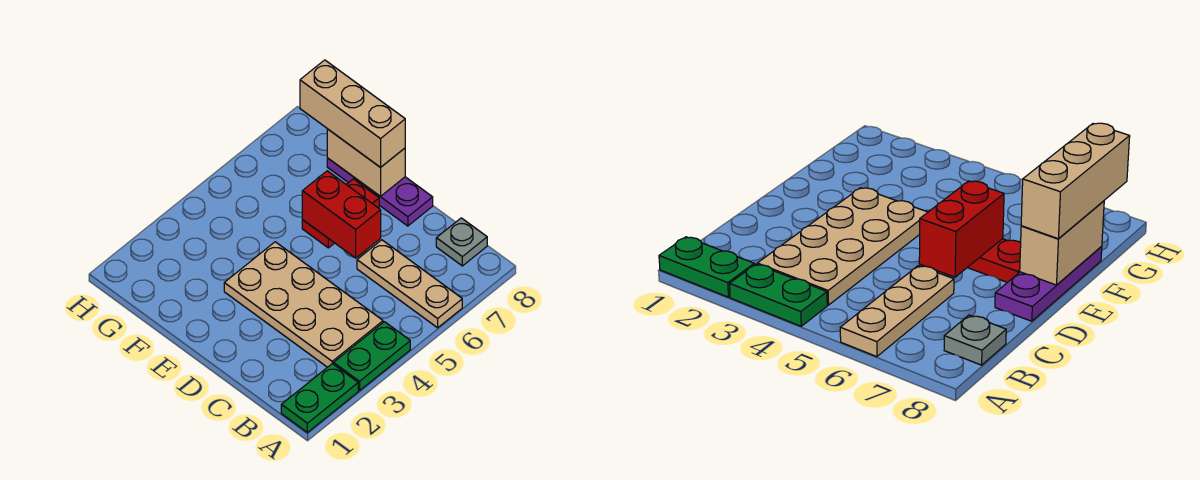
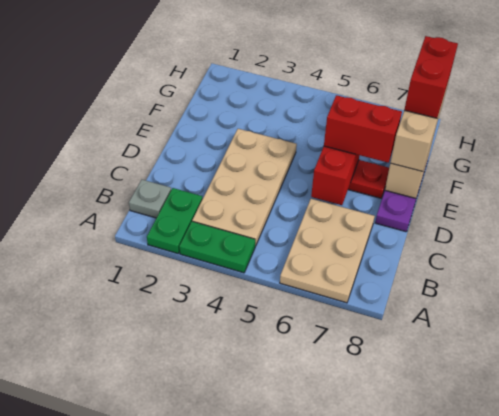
green plate A1:A2 level 1 -> green plate A2:B2 level 1
tan plate A6:C6 level 1 -> tan plate A6:C7 level 1
grey plate B8 level 1 -> grey plate B1 level 1
none -> red brick E6:E7 level 3
none -> red brick F8:G8 level 4

